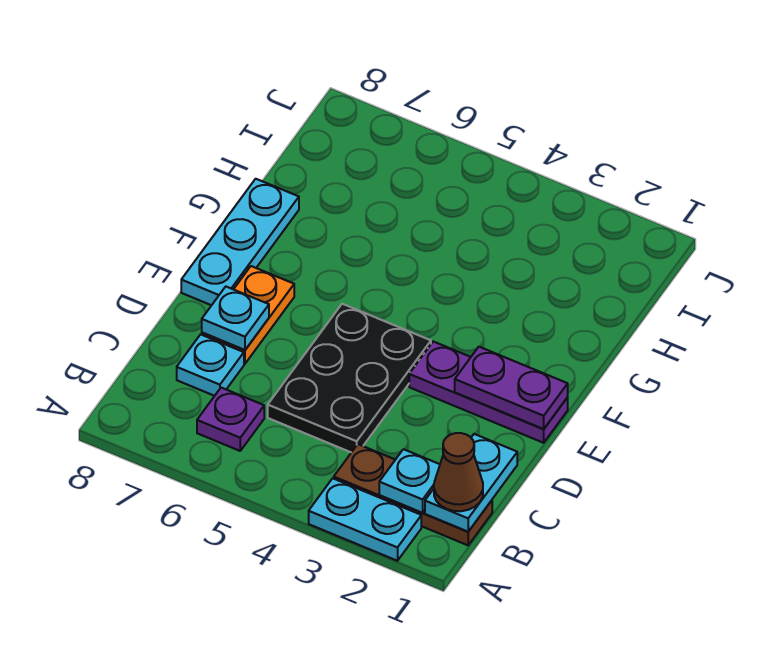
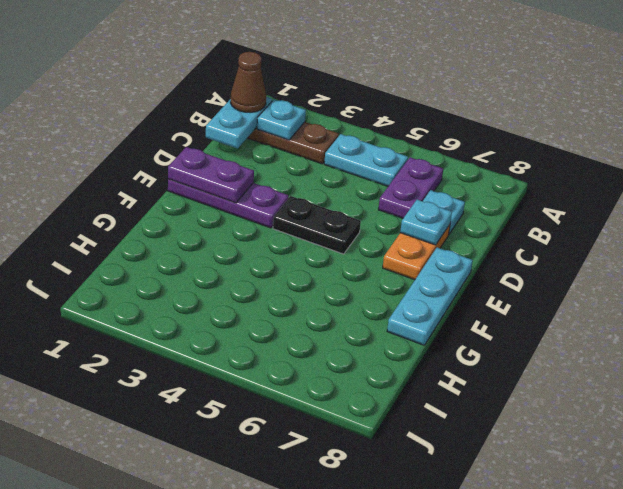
cyan plate A2:A3 level 1 -> cyan plate B4:B5 level 1
purple plate B6 level 1 -> purple plate B6:C6 level 1
black plate C4:E5 level 1 -> black plate E4:E5 level 1

